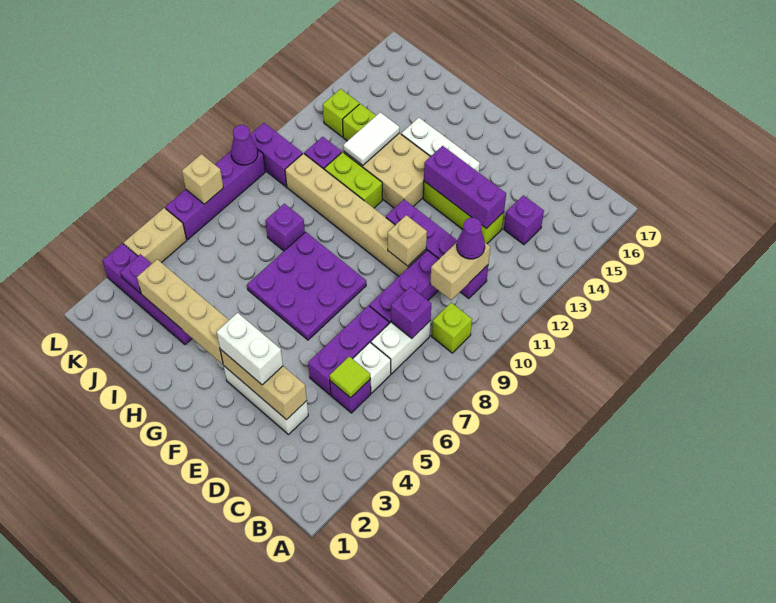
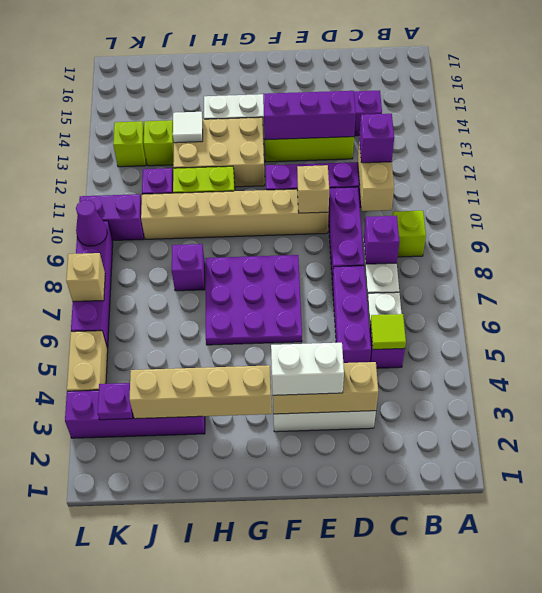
purple cone C11 level 3 -> purple brick C11 level 3
white tile I12:I13 level 2 -> white tile I13 level 2

